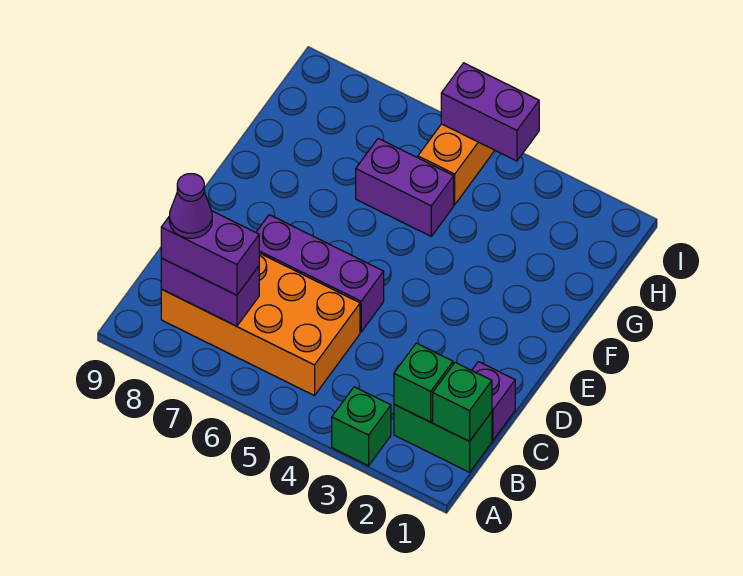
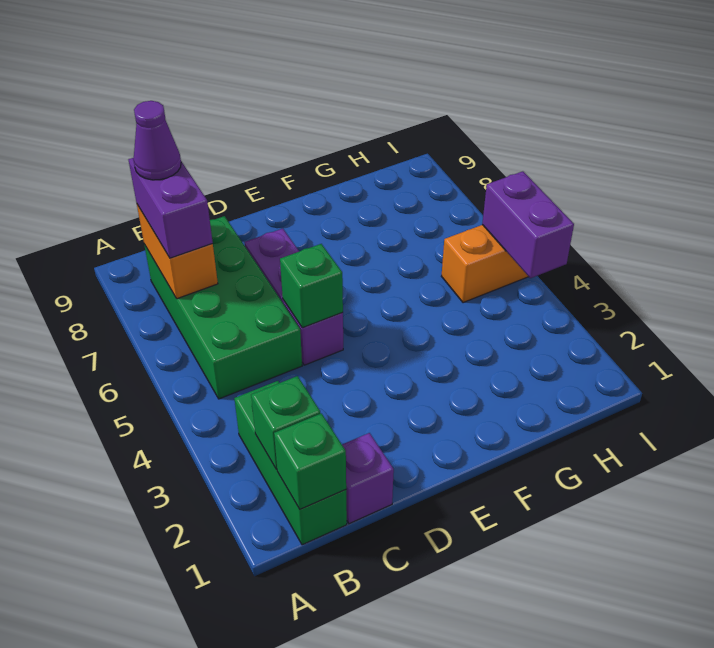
green brick A3 level 1 -> green brick D5 level 2
green brick B1:B2 level 1 -> green brick B1:B3 level 1
orange brick B5:C8 level 1 -> green brick B5:C8 level 1
purple brick B7:B8 level 2 -> orange brick B7:B8 level 2
purple brick G5:G6 level 1 -> none

